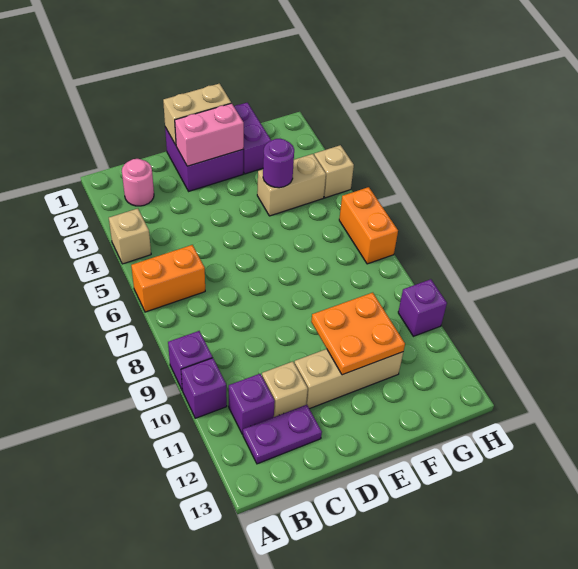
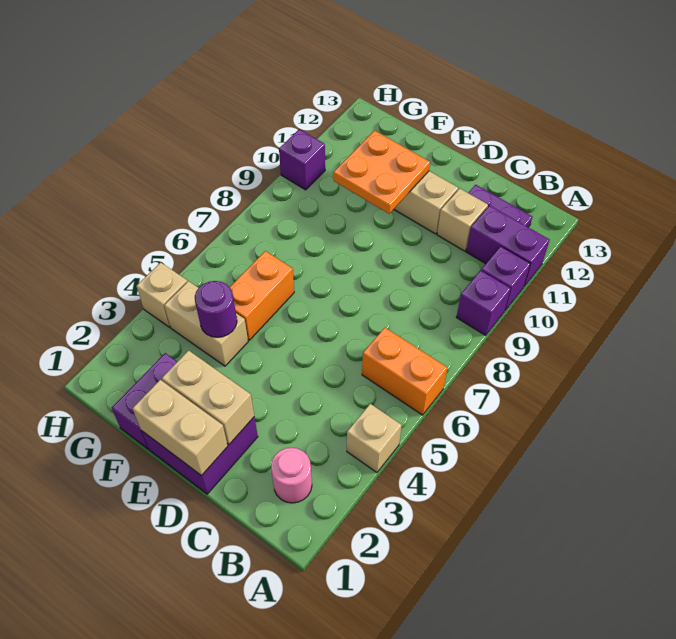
purple brick B11 level 1 -> purple brick A11:B11 level 1
pink brick D2:E2 level 2 -> tan brick D2:E2 level 2
orange brick H6:H7 level 1 -> orange brick F5:F6 level 1

